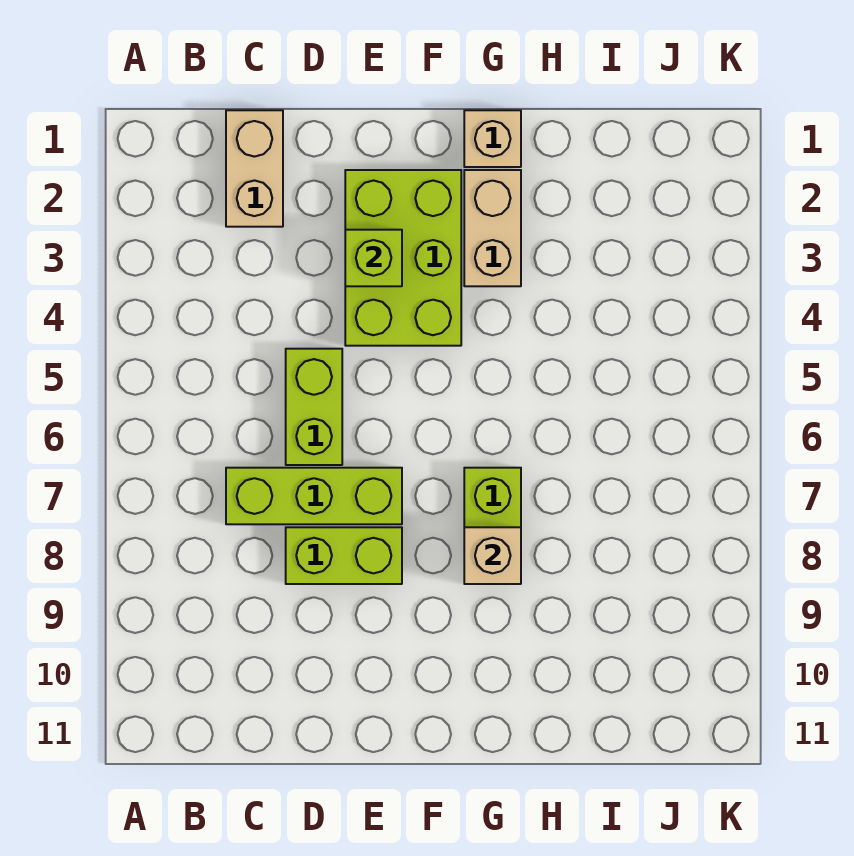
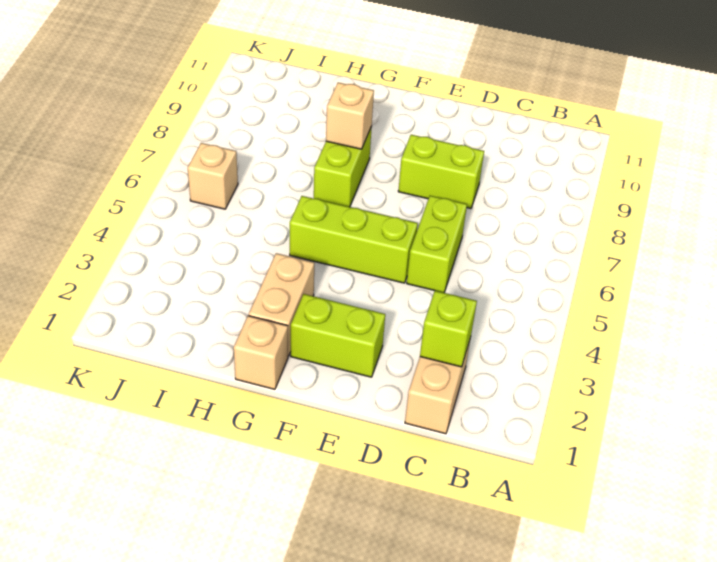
lime brick C7:E7 level 1 -> lime brick E5:G5 level 1
lime brick E2:F4 level 1 -> lime brick E2:F2 level 1
lime brick E3 level 2 -> lime brick C2 level 2
none -> tan brick J6 level 1

